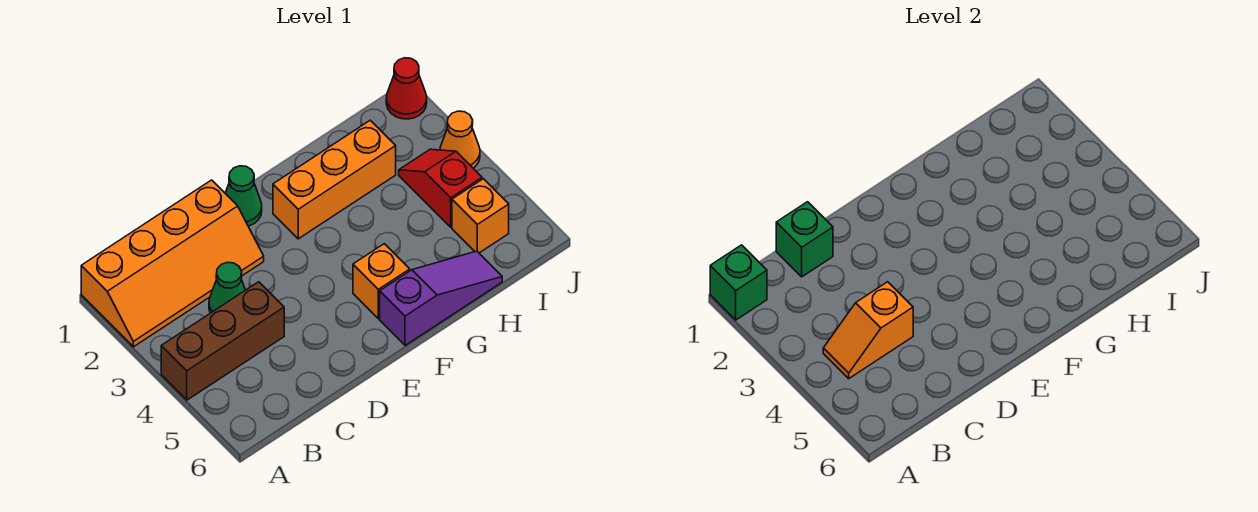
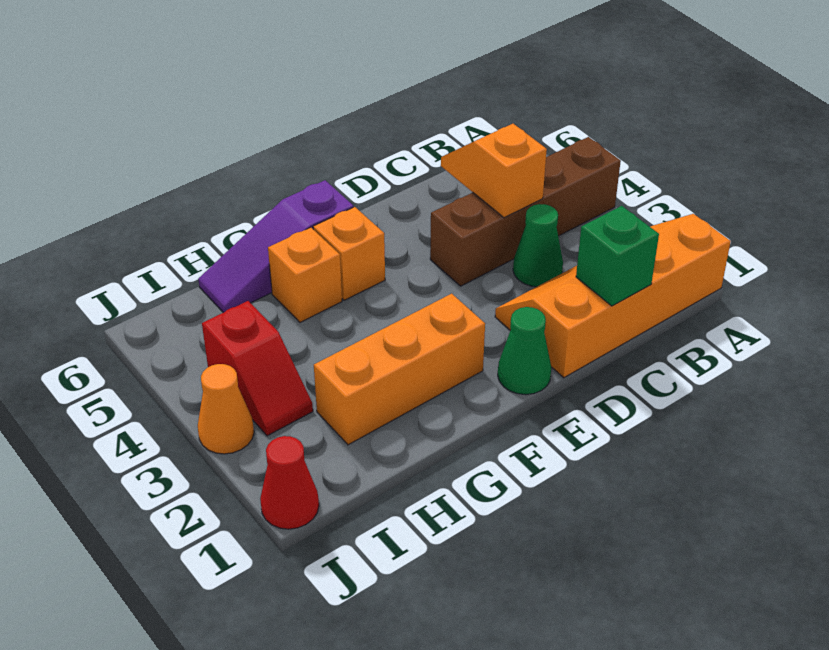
green brick A1 level 2 -> none
brown brick A4:C4 level 1 -> brown brick A4:D4 level 1
orange slope B4:C4 level 2 top C -> orange slope C4:C5 level 2 top 4
orange brick I5 level 1 -> orange brick G5 level 1

